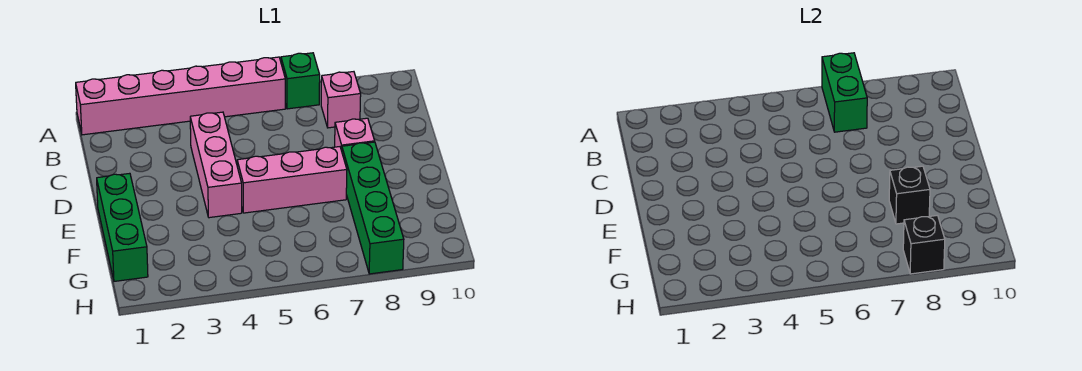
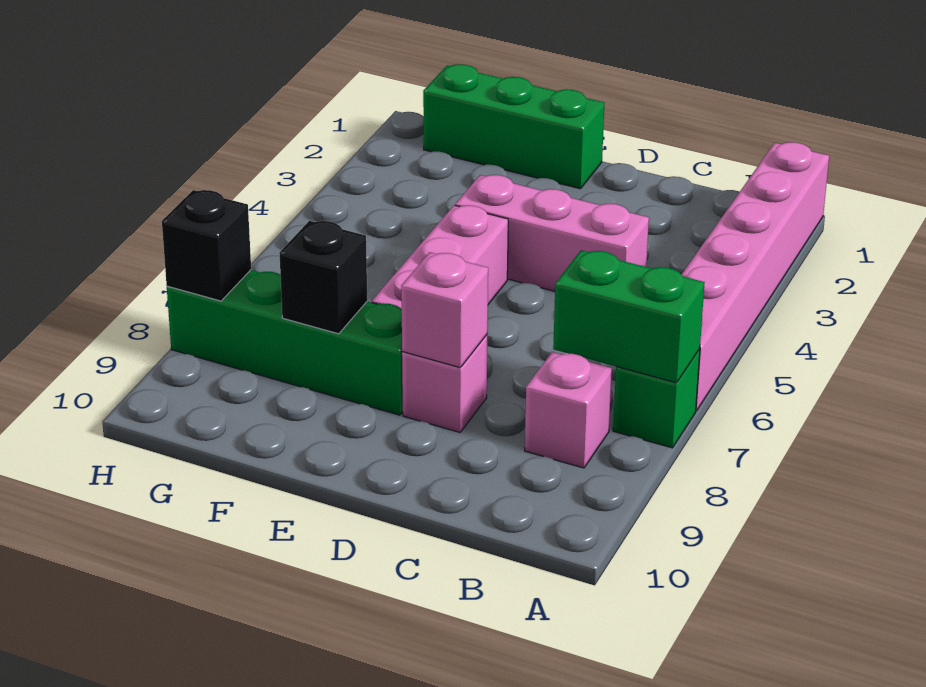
none -> pink brick D8 level 2

